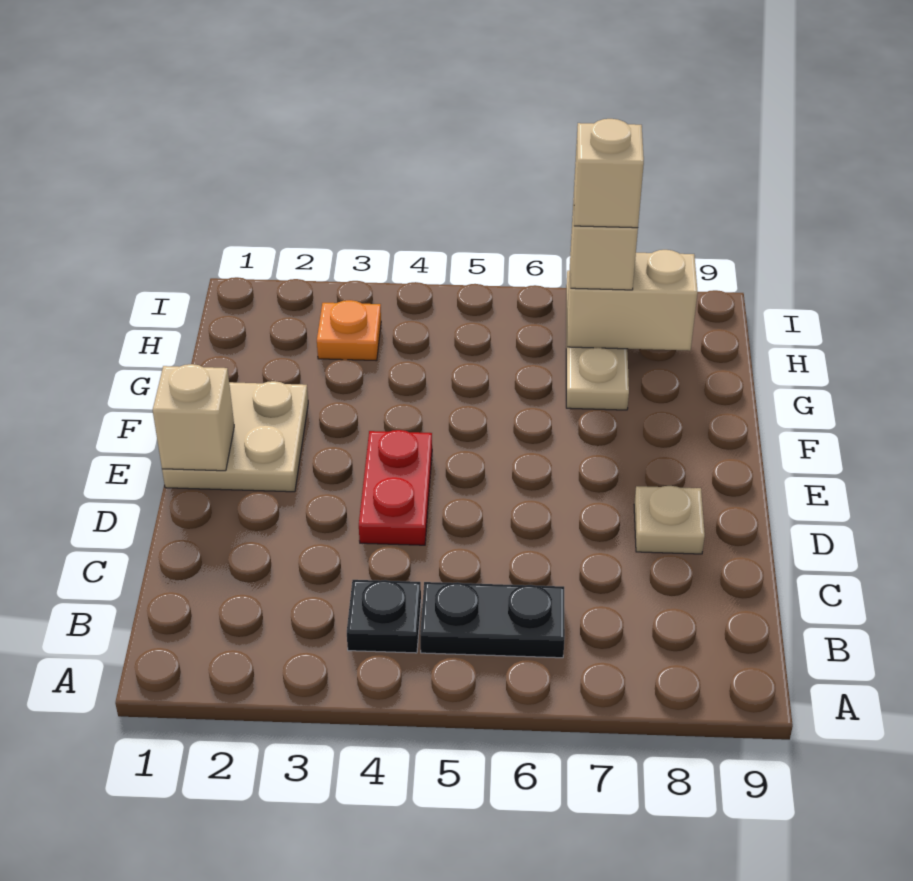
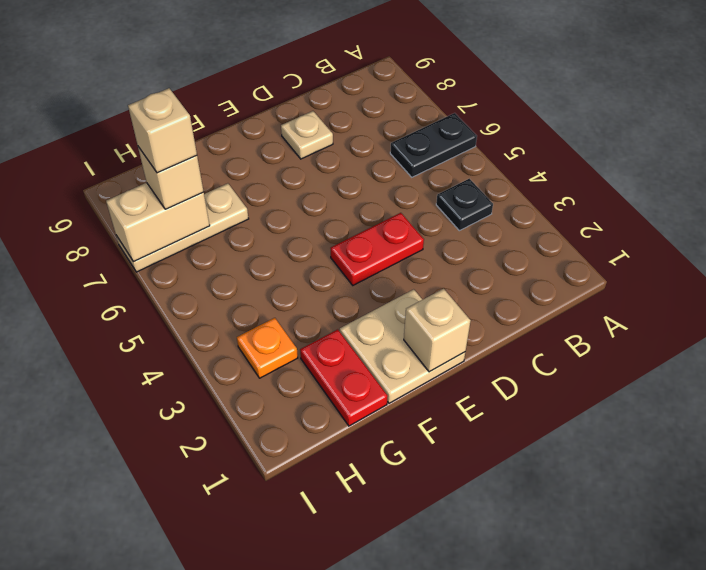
black plate B5:B6 level 1 -> black plate A6:B6 level 1
none -> red plate G1:G2 level 1
tan brick H7:H8 level 2 -> tan brick H7:I7 level 2

